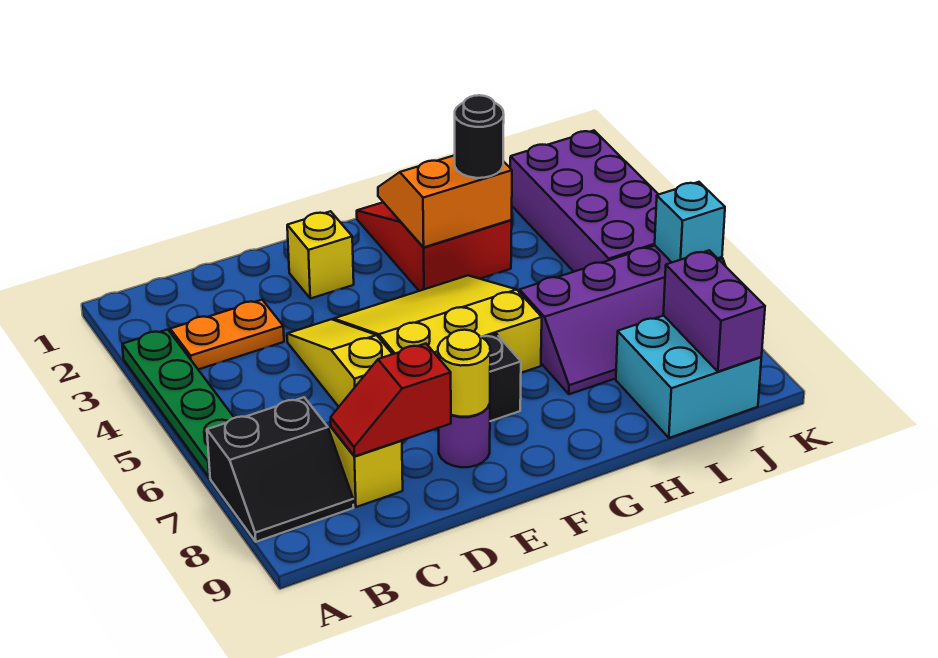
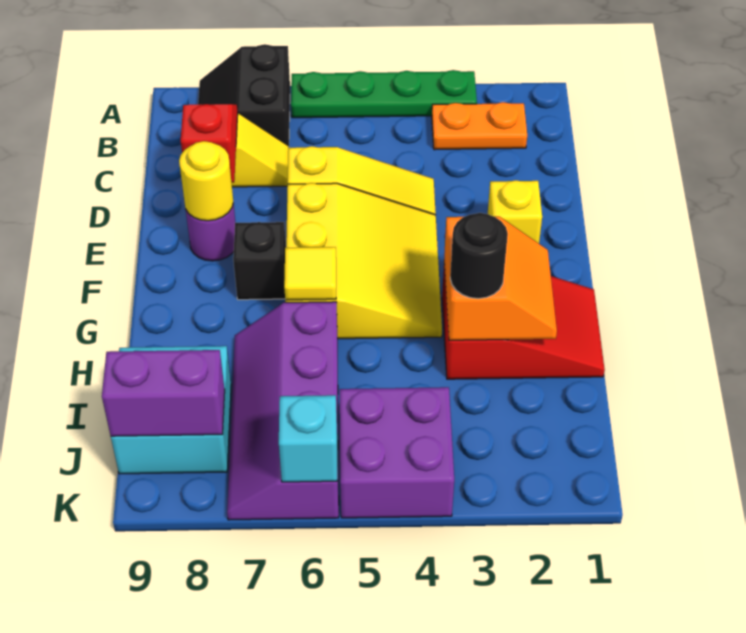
orange plate B3:C3 level 1 -> orange plate B2:B3 level 1
none -> yellow tile G6 level 2
purple brick J2:K5 level 1 -> purple brick J4:K5 level 1

